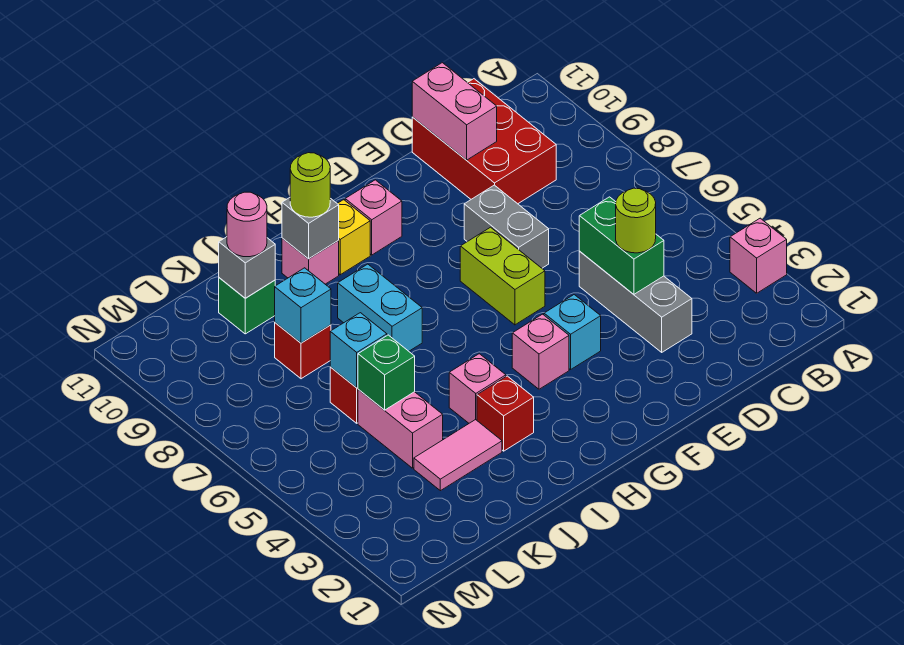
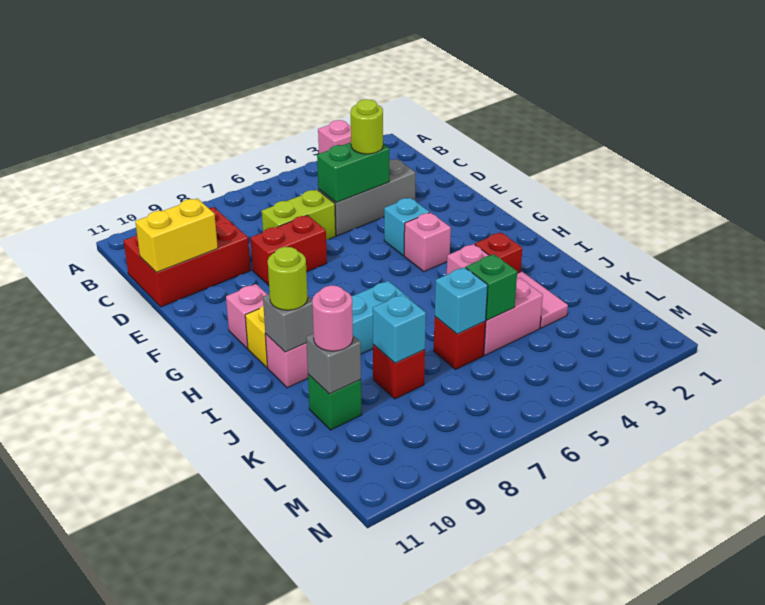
pink brick D10:D11 level 2 -> yellow brick D10:D11 level 2
grey brick E7:E8 level 1 -> red brick E7:E8 level 1
lime brick F6:F7 level 1 -> lime brick D6:D7 level 1

